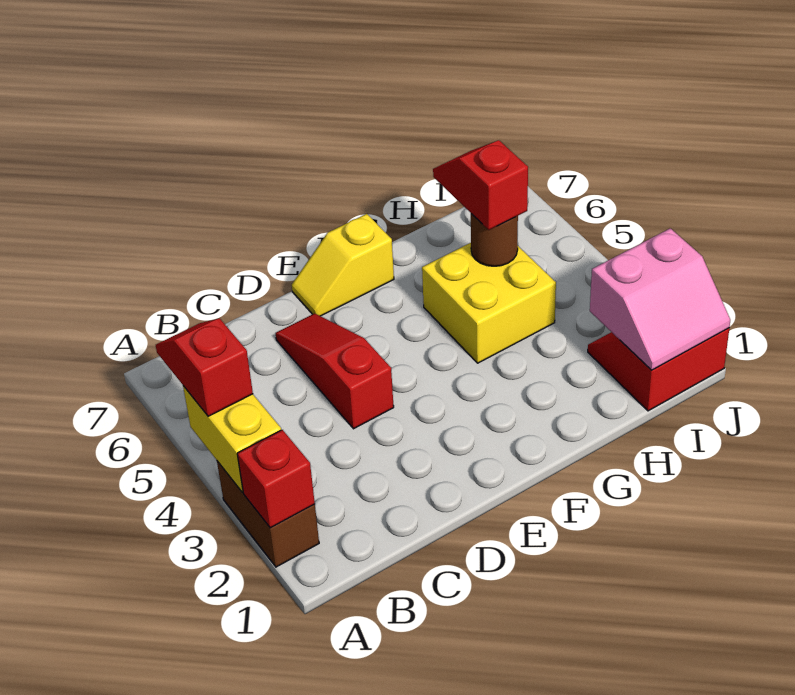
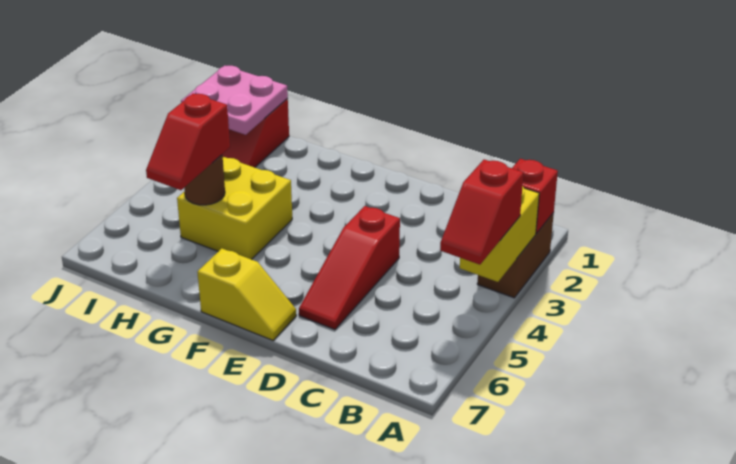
pink slope I1:J2 level 2 top 2 -> pink plate I1:J2 level 2

